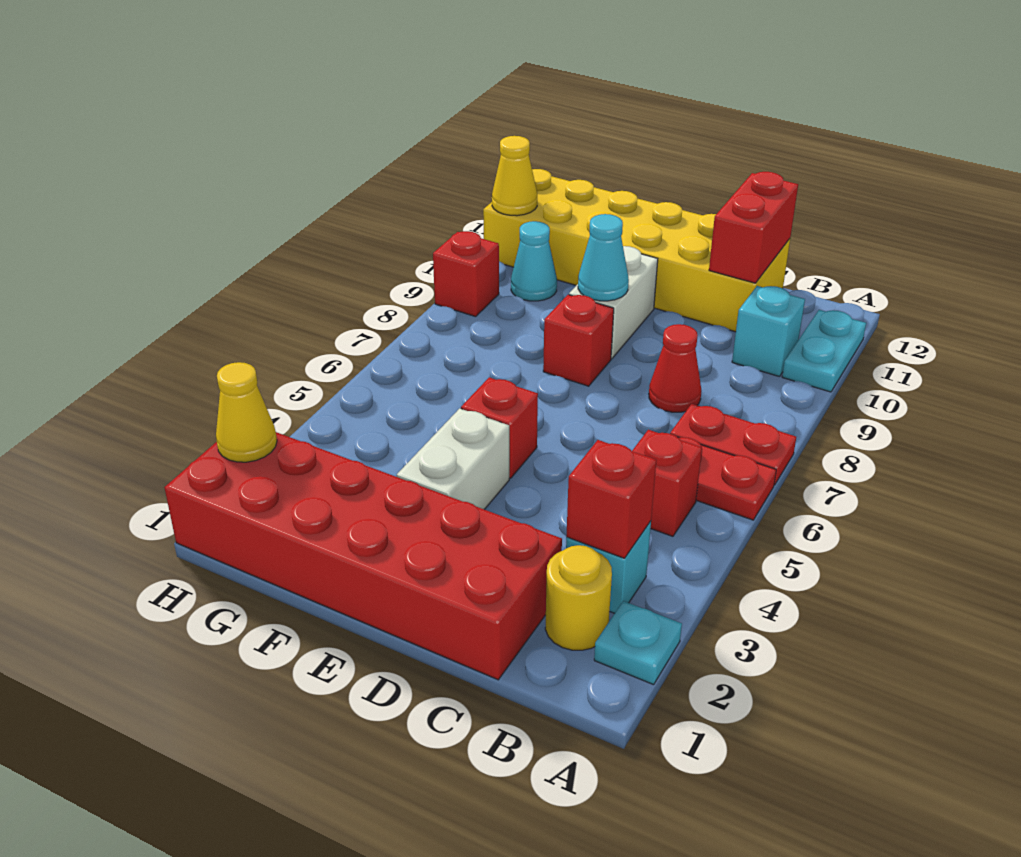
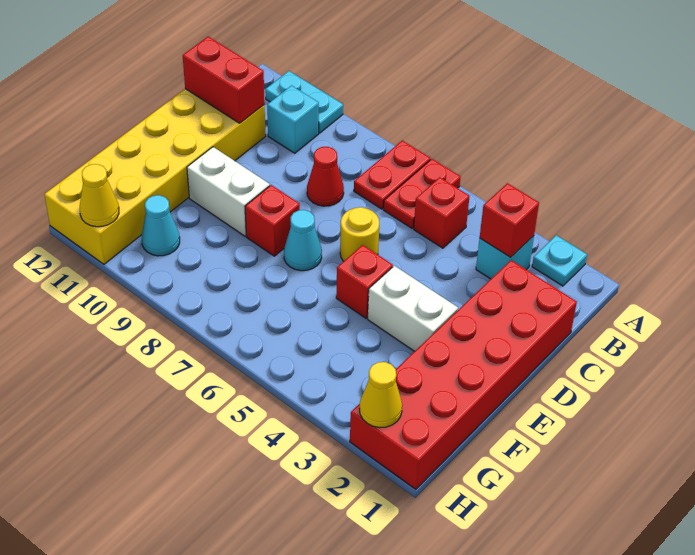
yellow round brick B2 level 1 -> yellow round brick D6 level 1
cyan cone E9 level 2 -> cyan cone E7 level 1
red brick H9 level 1 -> none

